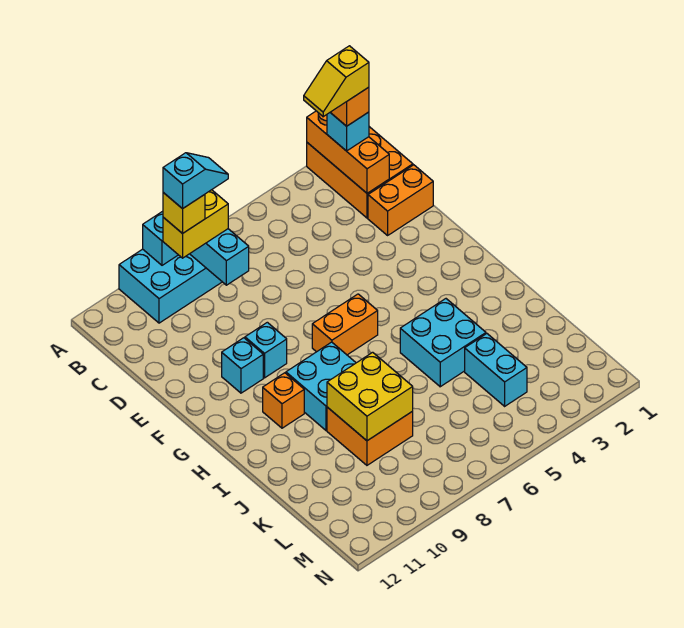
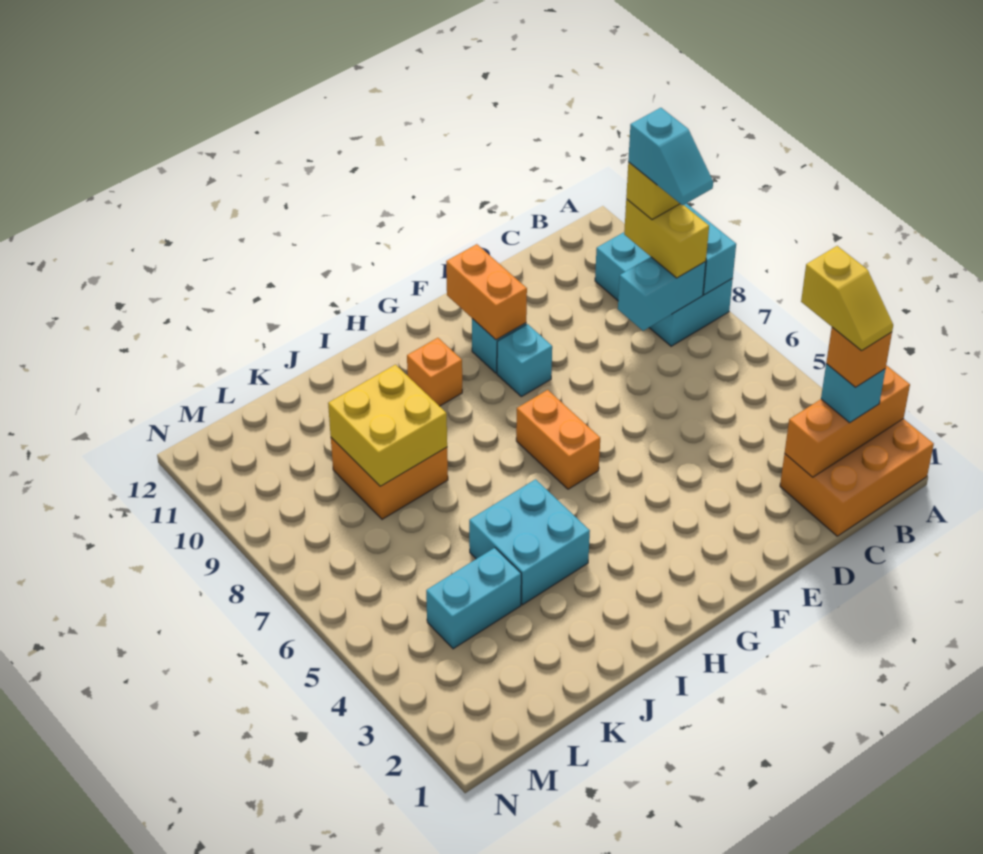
yellow slope B2:B3 level 5 top 2 -> yellow slope B2:B3 level 5 top 3
orange brick D1:D2 level 1 -> orange brick F10:F11 level 2
cyan brick H8:I9 level 1 -> none

